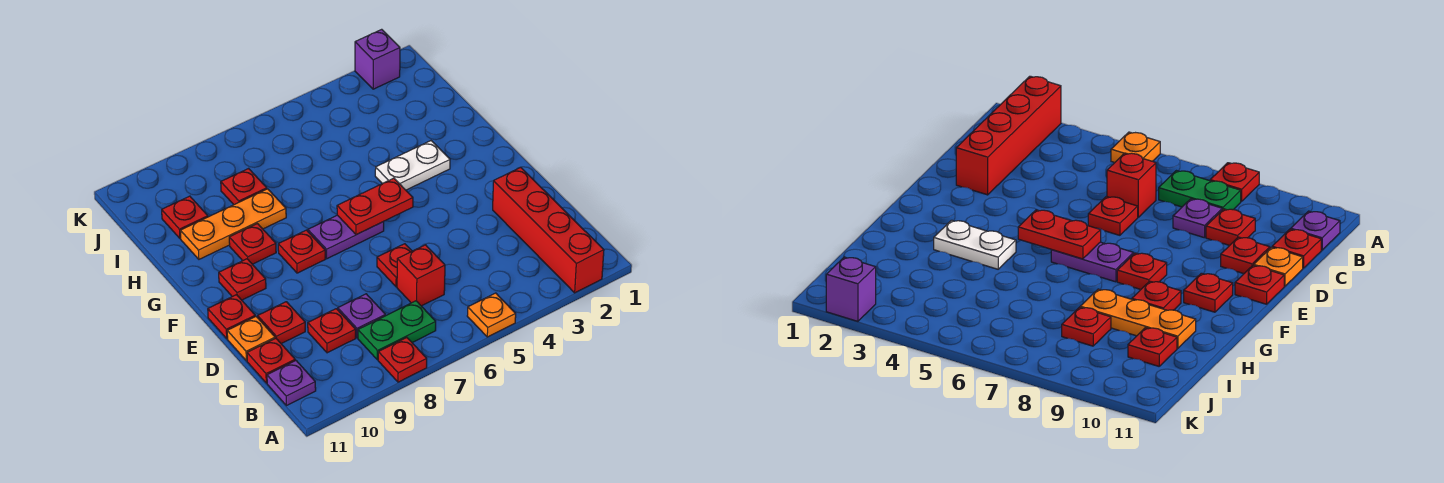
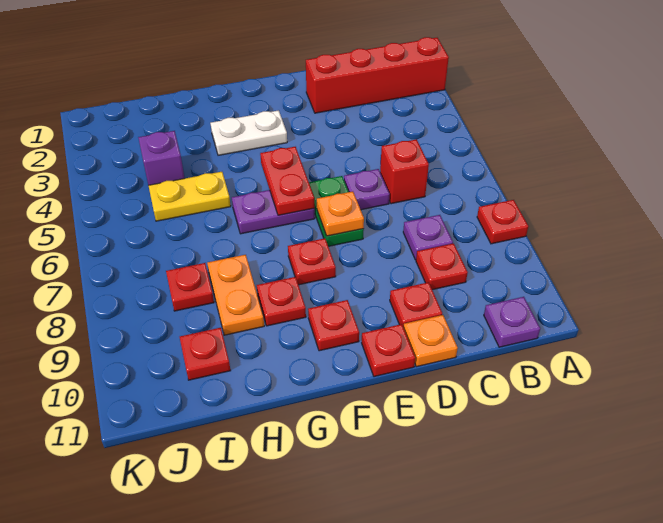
orange plate A5 level 1 -> orange plate E7 level 2
green plate B7:B8 level 1 -> green plate E6:E7 level 1
red plate C11 level 1 -> none
red plate D6 level 1 -> purple plate D6 level 1
purple plate F6:F7 level 1 -> purple plate F6:G6 level 1
white plate G3:G4 level 1 -> white plate F3:G3 level 1
none -> yellow plate H5:I5 level 1
orange plate H8:H10 level 1 -> orange plate H8:H9 level 1
purple brick K2 level 1 -> purple brick I4 level 1

